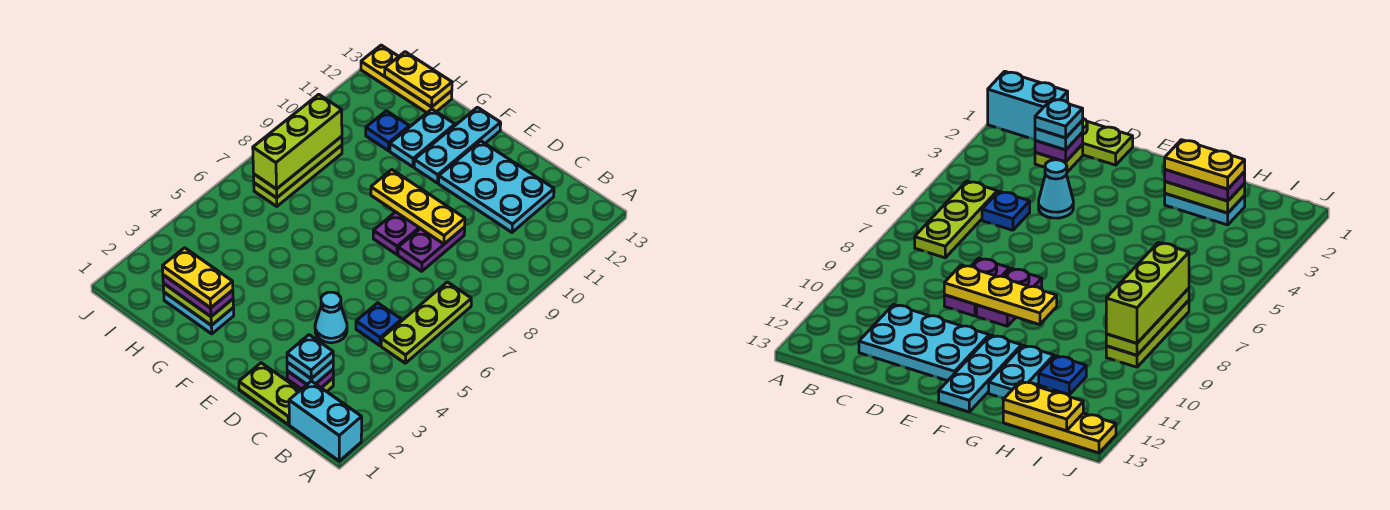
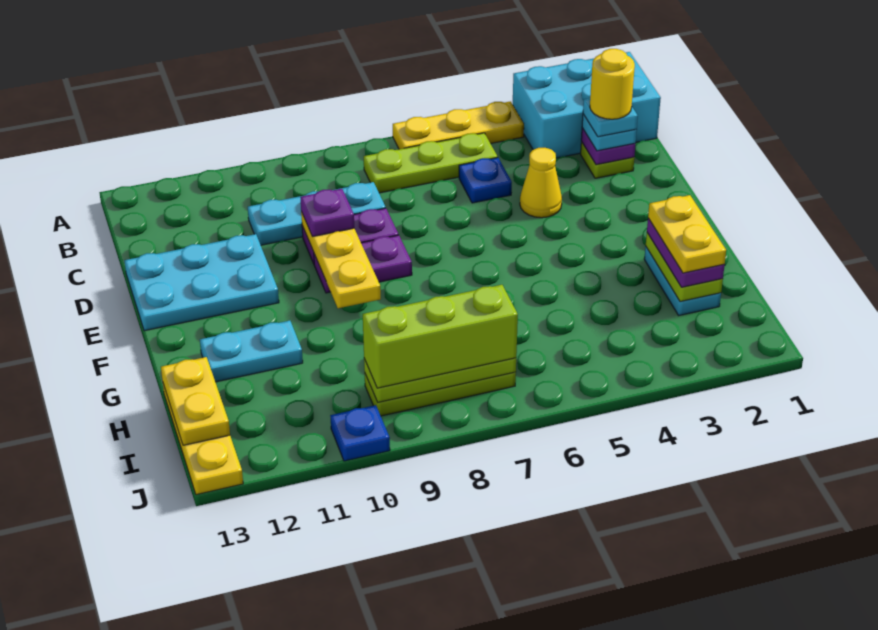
cyan brick A1:B1 level 1 -> cyan brick A1:B3 level 1
none -> yellow plate A4:A6 level 1
lime plate C1:D1 level 1 -> none
none -> yellow round brick C2 level 5
cyan plate C11:E12 level 1 -> cyan plate D11:E13 level 1
cyan cone D4 level 1 -> yellow cone D4 level 1
none -> purple plate D9 level 3
cyan plate F11:F13 level 1 -> cyan plate C8:C10 level 1
blue plate H11 level 1 -> blue plate J10 level 1

